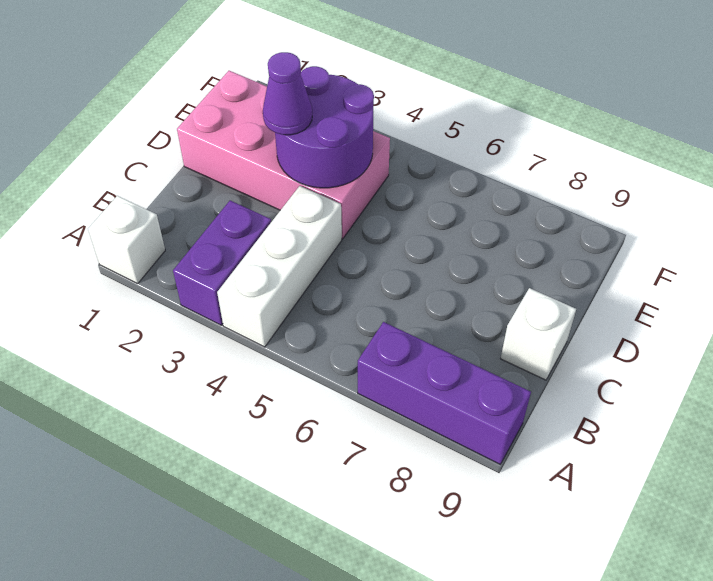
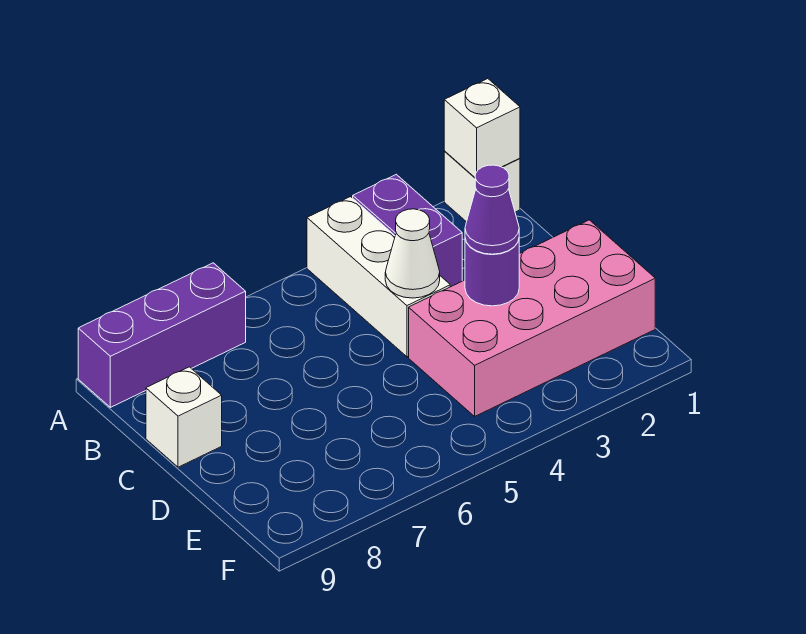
none -> white brick A1 level 2
none -> white cone C4 level 2
purple round brick D3:E4 level 2 -> purple round brick D3 level 2

